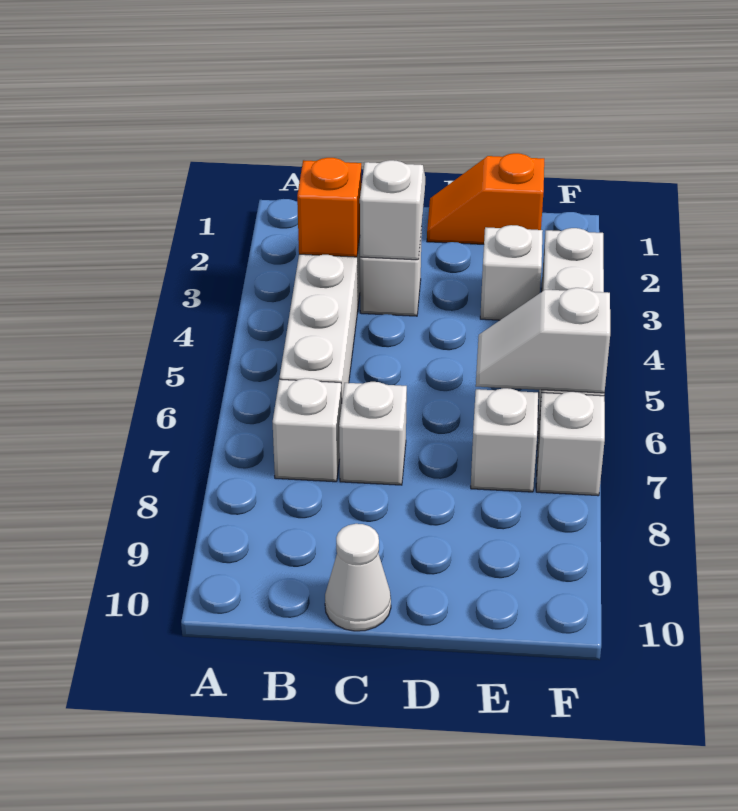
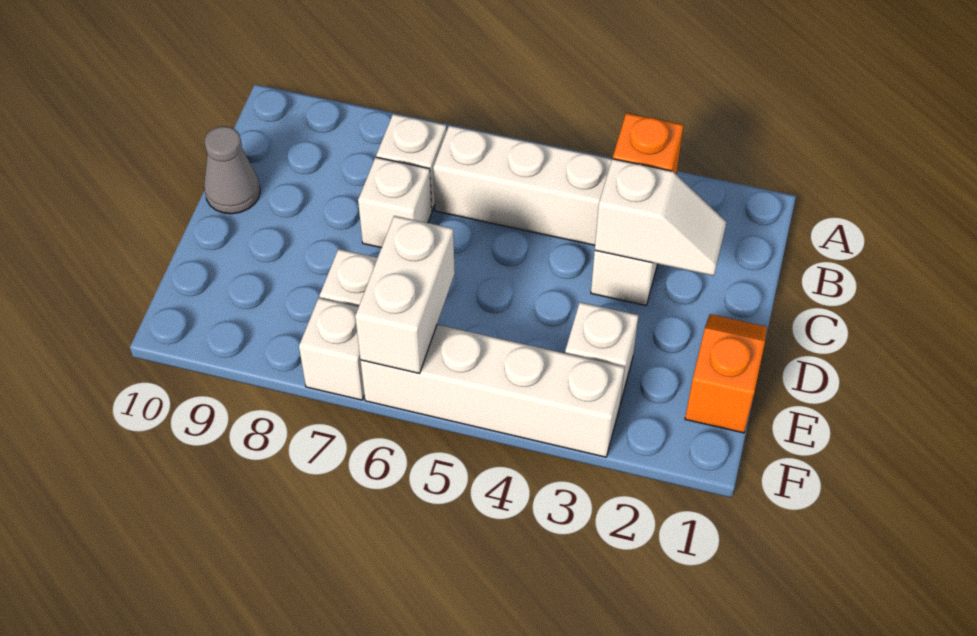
white cone C10 level 1 -> grey cone C10 level 1
white slope E6:F6 level 2 top F -> white brick E6:F6 level 2

